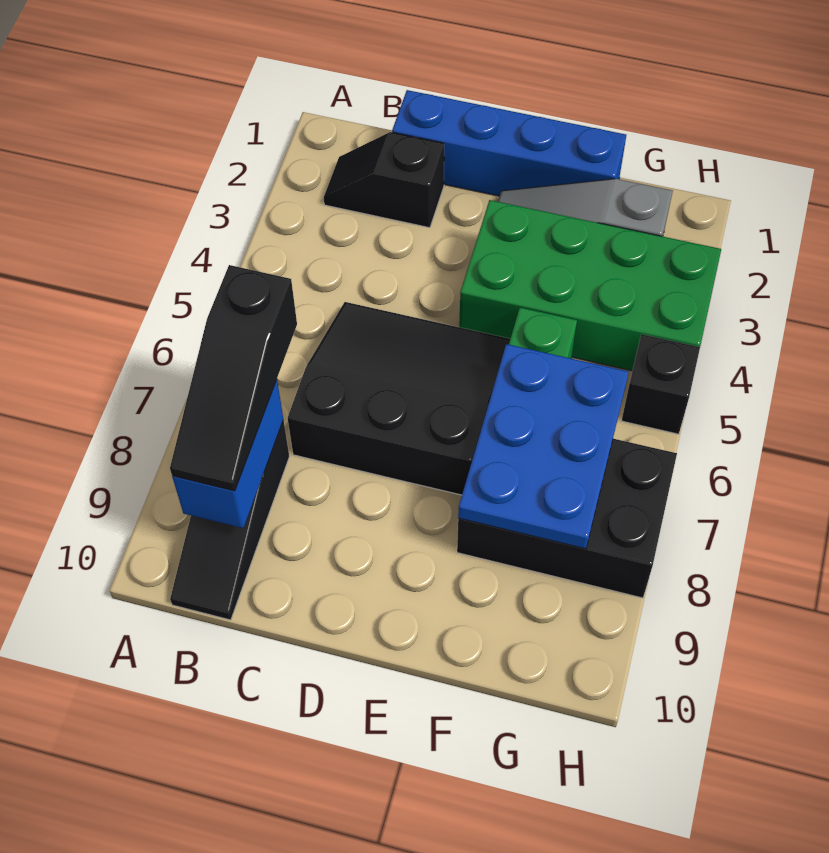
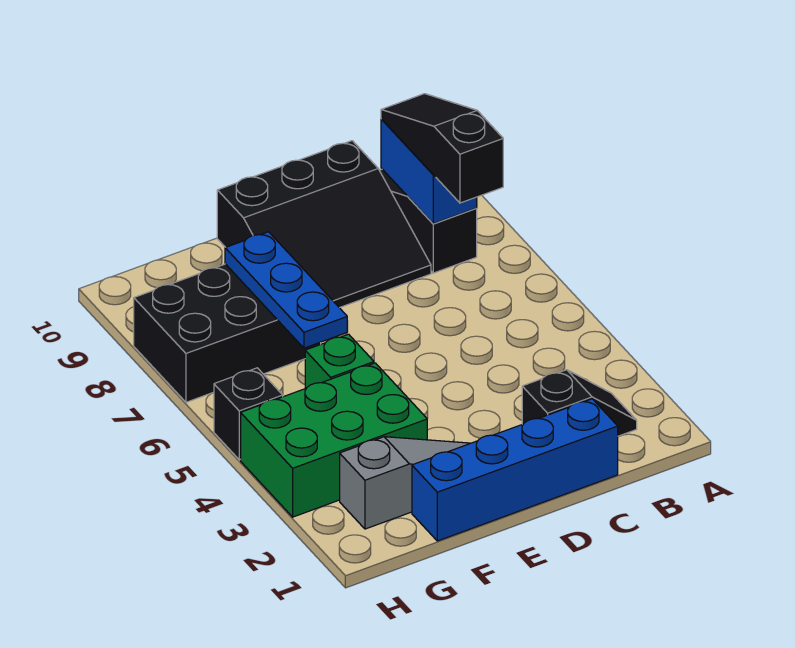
black slope C5:E7 level 1 top 7 -> black slope C8:E10 level 1 top 10
green brick E3:H4 level 1 -> green brick F3:H4 level 1
blue plate F6:G8 level 2 -> blue plate F6:F8 level 2

